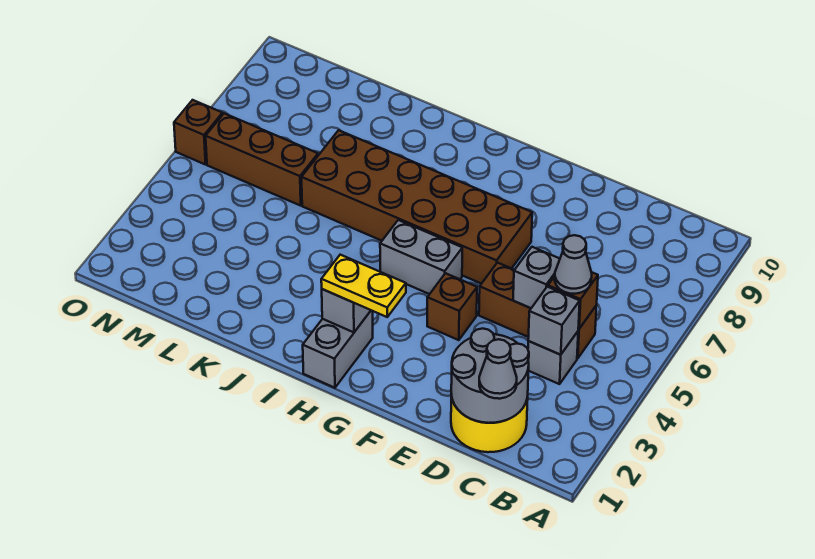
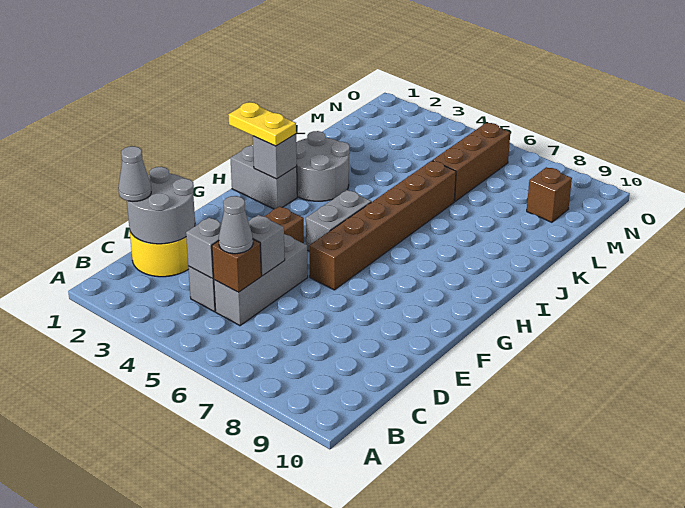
brown brick C5:E5 level 1 -> grey brick C5:E5 level 1
brown brick F6:K7 level 1 -> brown brick F6:K6 level 1
yellow plate G2:H2 level 3 -> yellow plate H1:H2 level 3
none -> grey round brick I2:J3 level 1
brown brick O6 level 1 -> brown brick M9 level 1

